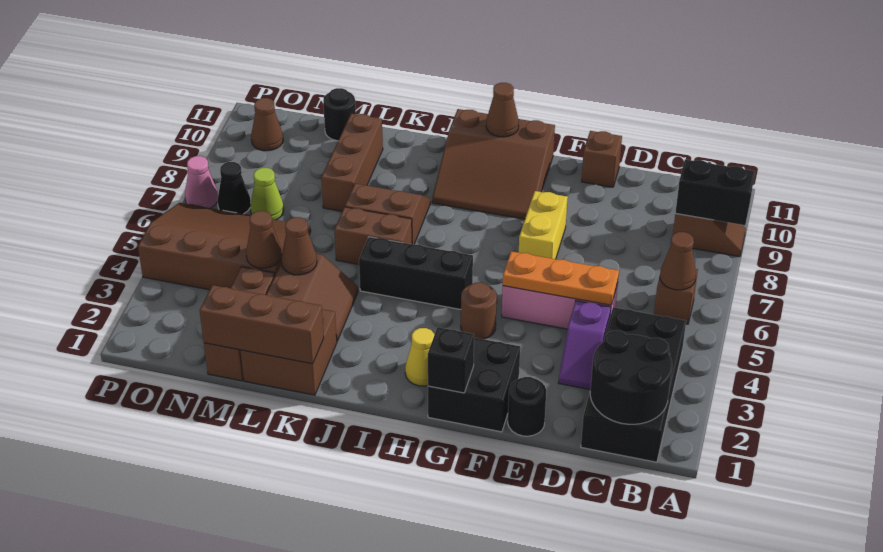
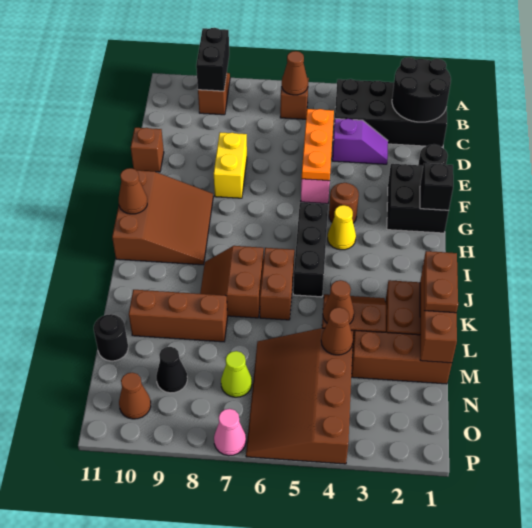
yellow brick F7:F8 level 1 -> yellow brick E8:F8 level 1
yellow cone H2 level 1 -> yellow cone H4 level 1
none -> brown plate K1:L1 level 3
black cone O7 level 1 -> black cone N9 level 1

